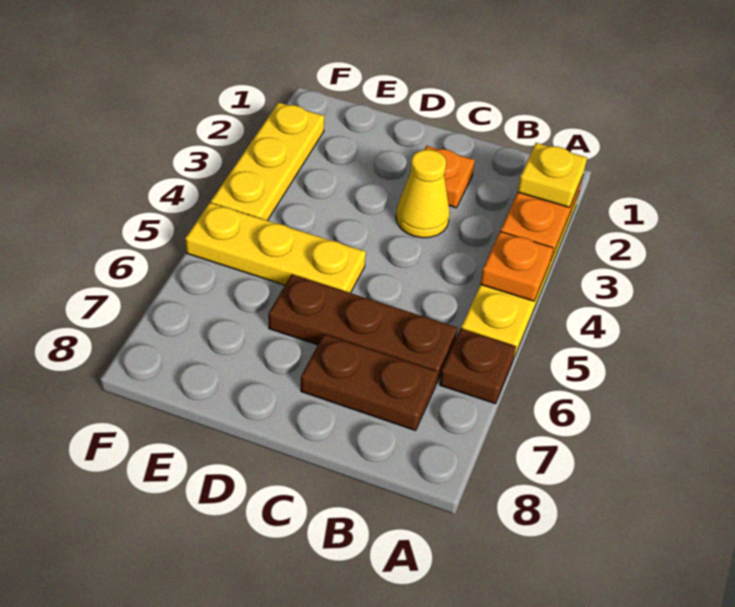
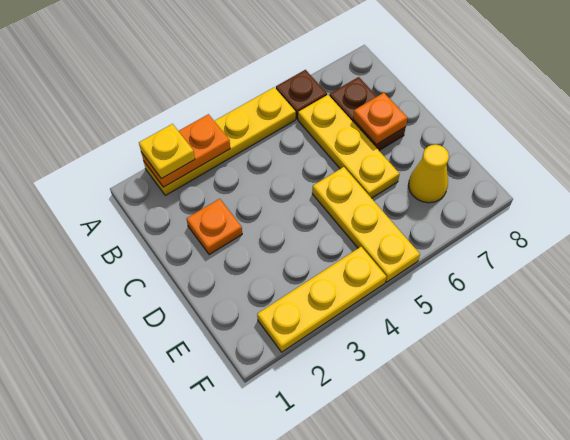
orange plate A4 level 2 -> orange plate C7 level 2
brown plate B6:D6 level 1 -> yellow plate B6:D6 level 1
yellow cone C3 level 1 -> yellow cone E7 level 1

